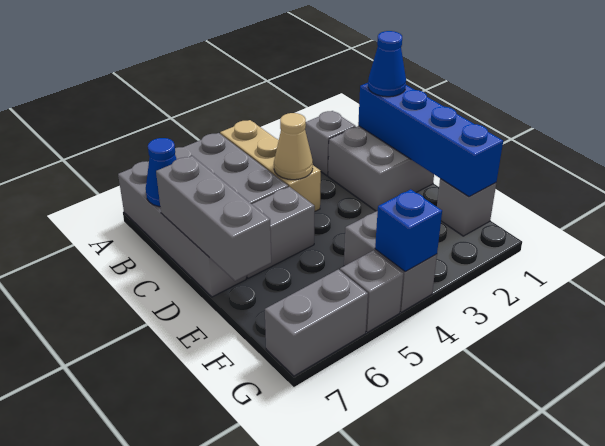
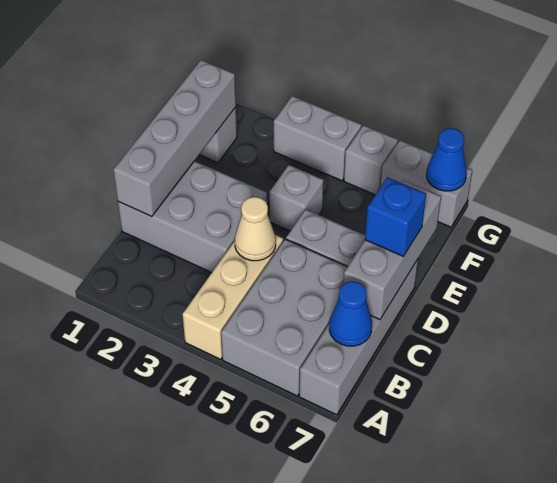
grey brick B2 level 1 -> grey brick E4 level 1
grey brick C1:D2 level 1 -> grey brick C1:D3 level 1
blue brick C1:F1 level 2 -> grey brick C1:F1 level 2
blue cone C1 level 3 -> blue cone G7 level 2
grey brick F4:G4 level 1 -> grey brick G3:G4 level 1
blue brick G4 level 2 -> blue brick D7 level 3

